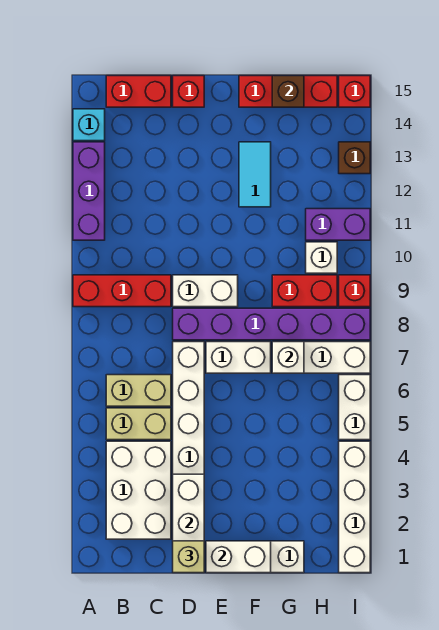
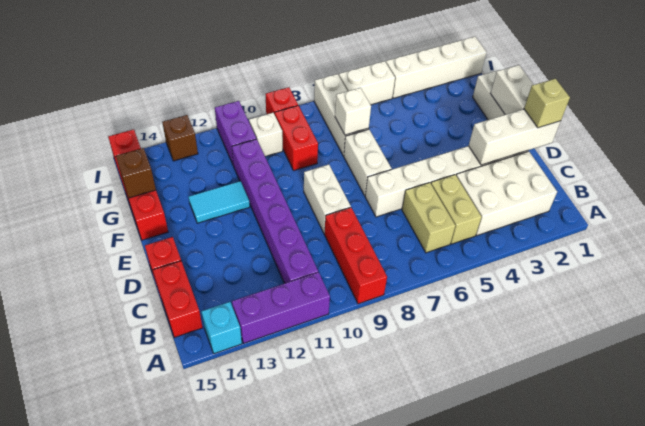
purple brick D8:I8 level 1 -> purple brick B11:G11 level 1

